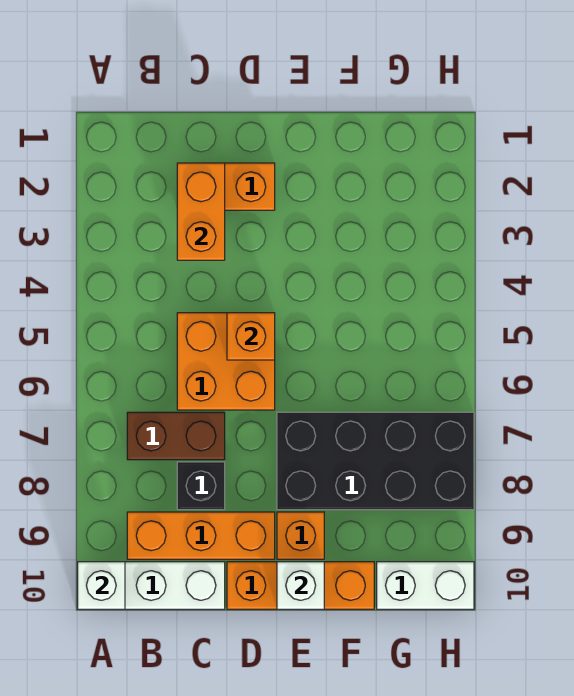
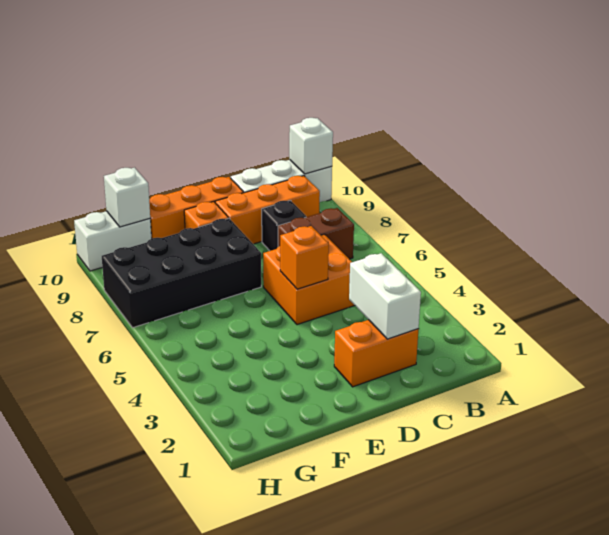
orange brick C2:C3 level 2 -> white brick C2:C3 level 2
white brick E10 level 2 -> white brick G10 level 2

